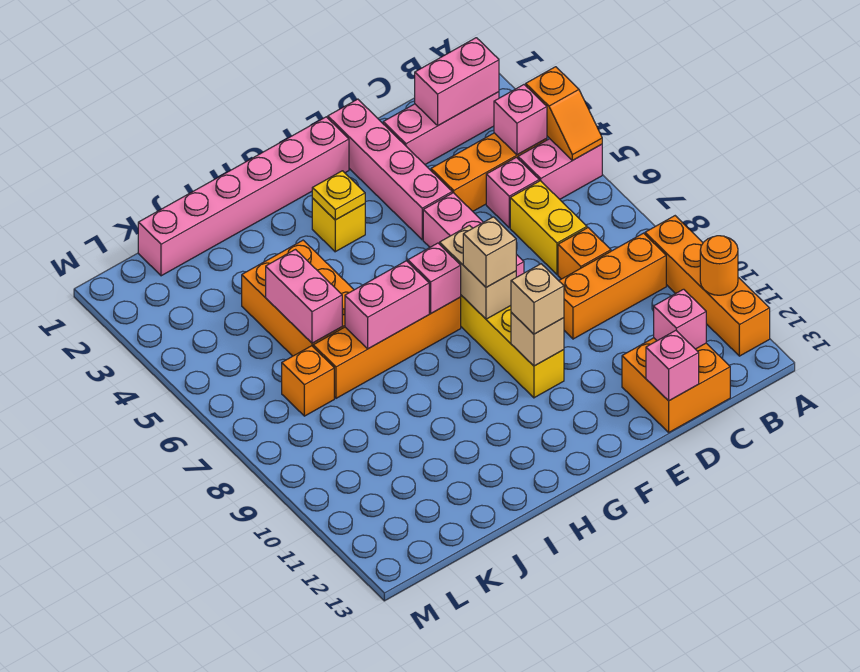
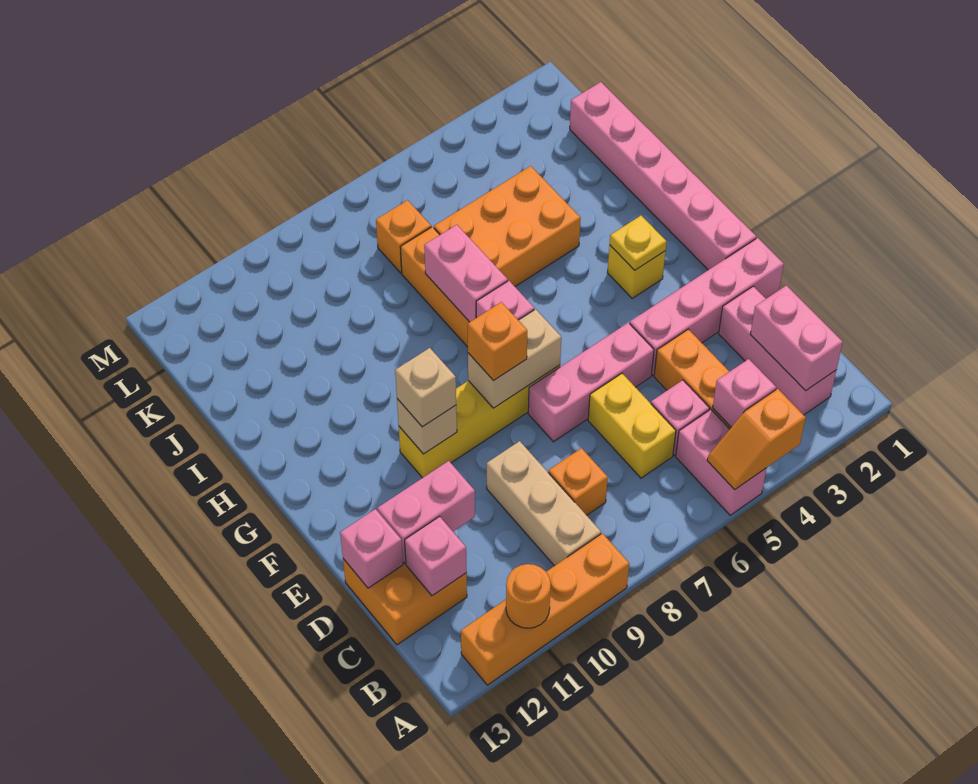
orange brick B9:D9 level 1 -> tan brick B9:D9 level 1
yellow brick C6:C7 level 1 -> yellow brick C6:D6 level 1
tan brick F8 level 3 -> orange brick F8 level 3
pink brick J5:J6 level 2 -> pink brick D11:D12 level 2

